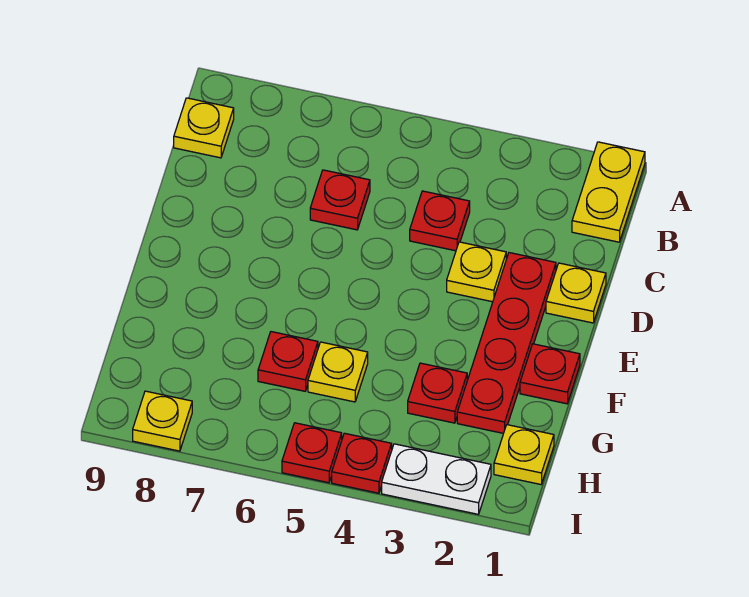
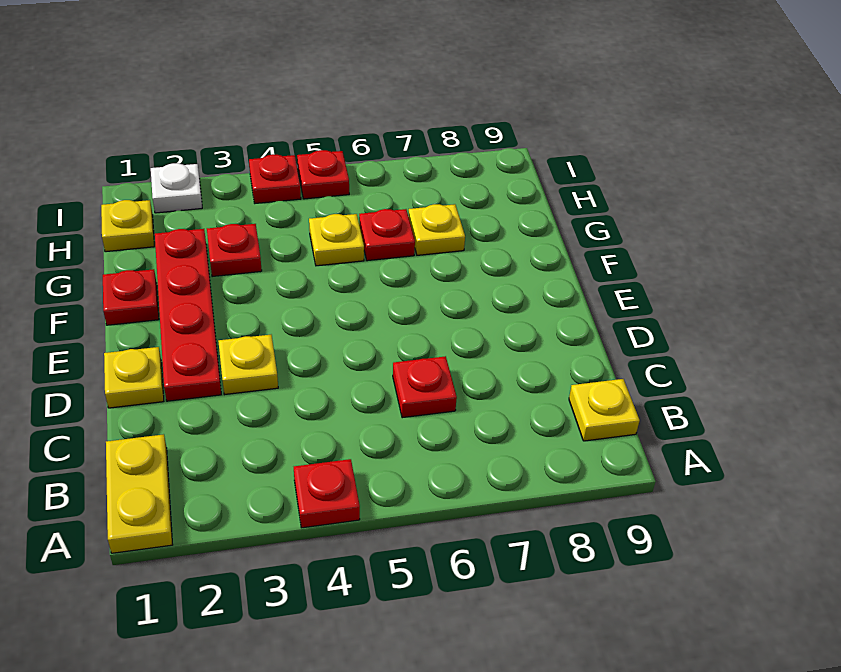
red plate C4 level 1 -> red plate A4 level 1
white plate I2:I3 level 1 -> white plate I2 level 1
yellow plate I8 level 1 -> yellow plate G7 level 1

